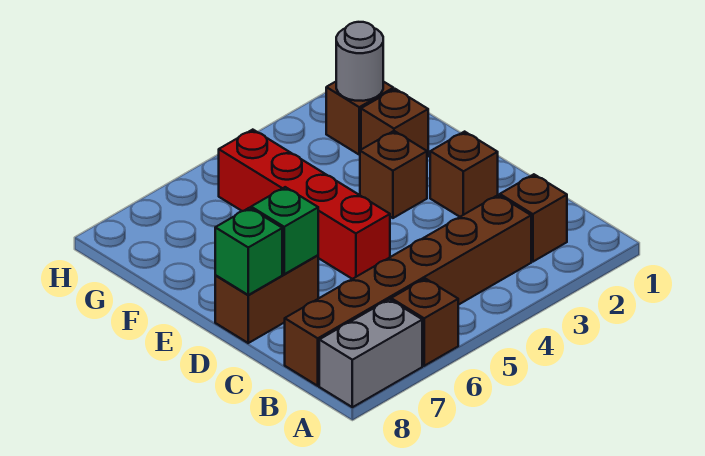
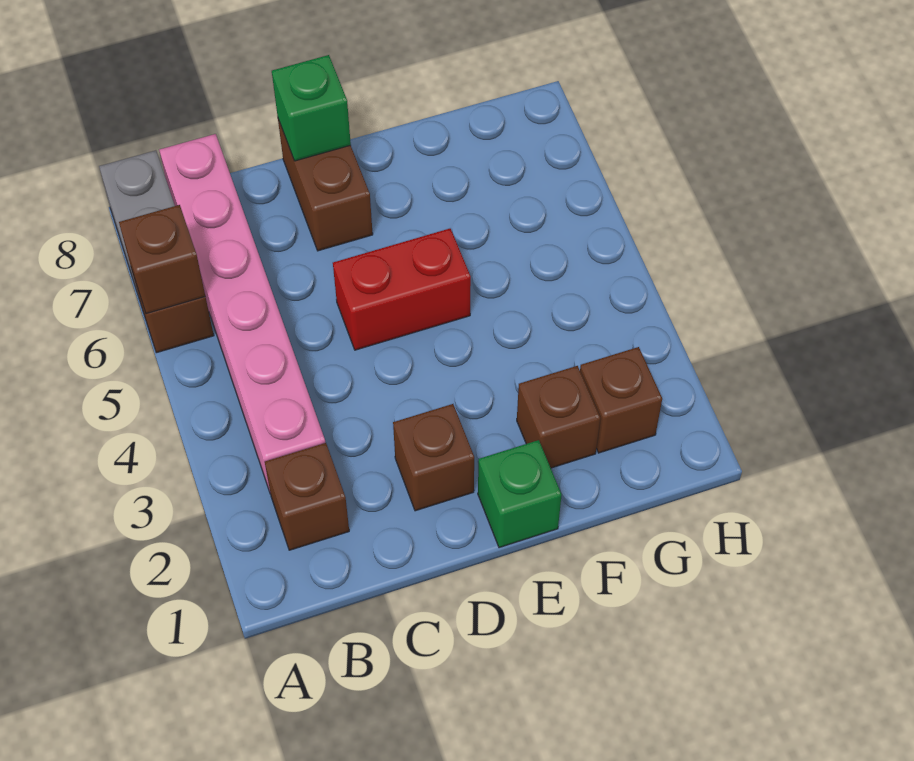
brown brick B3:B8 level 1 -> pink brick B3:B8 level 1
red brick D5:G5 level 1 -> red brick D5:E5 level 1
green brick D7 level 2 -> green brick E1 level 1
brown brick E3 level 1 -> brown brick A6 level 2
grey round brick G2 level 2 -> none

